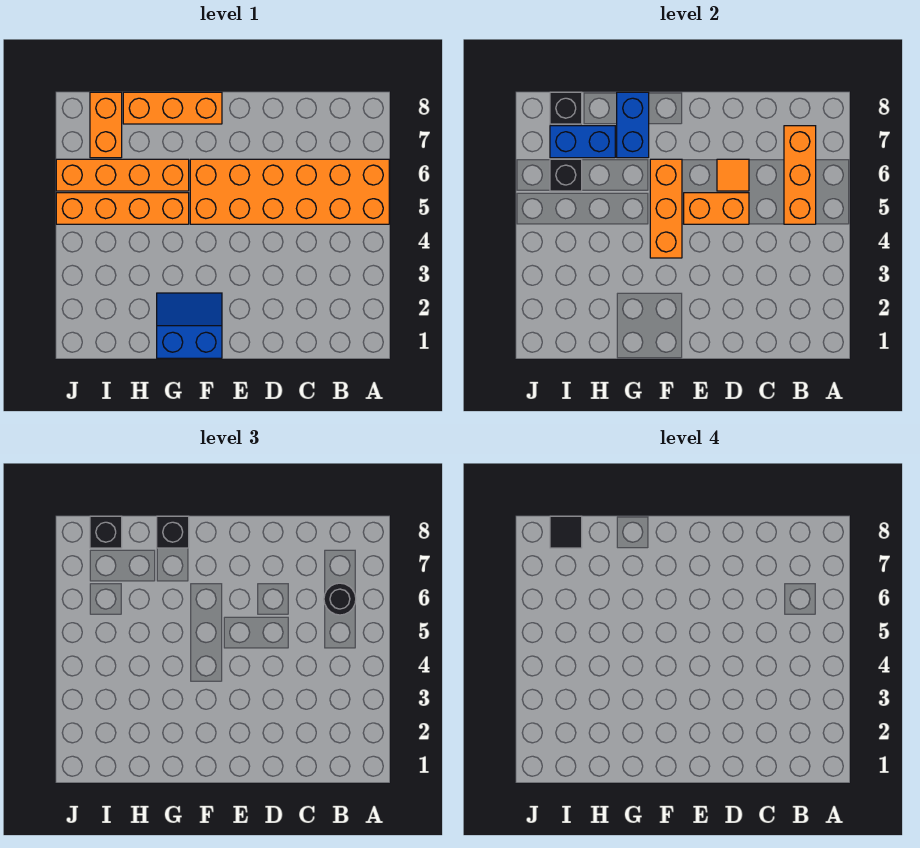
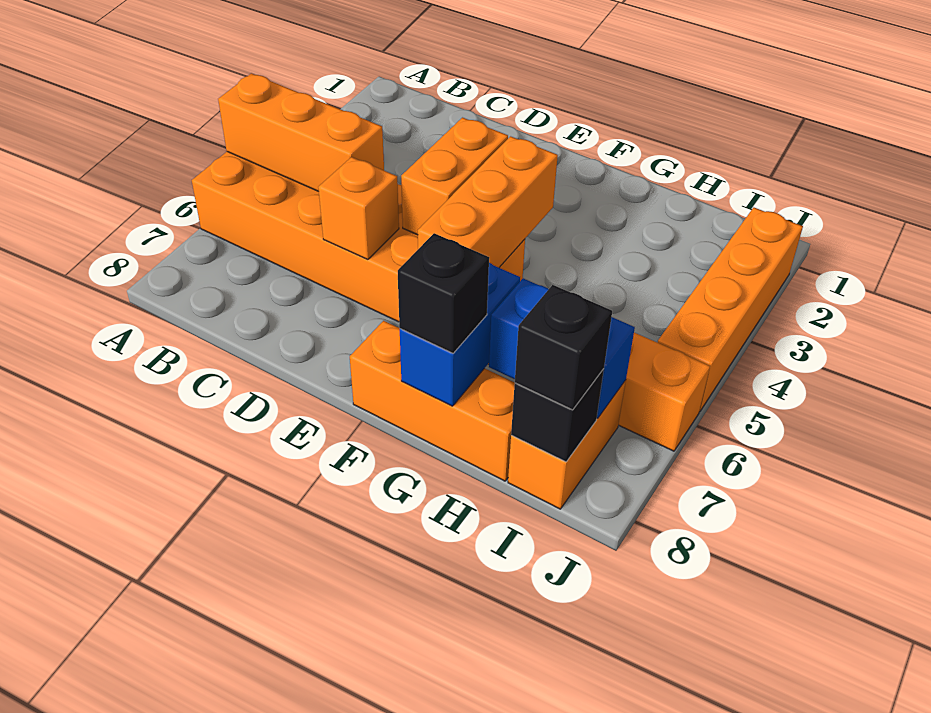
orange brick B5:B7 level 2 -> orange brick A5:C5 level 2
black round brick B6 level 3 -> none
orange brick D5:E5 level 2 -> orange brick E4:E5 level 2
orange tile D6 level 2 -> orange brick D6 level 2
blue slope F1:G2 level 1 top 1 -> none
orange brick G5:J5 level 1 -> orange brick J2:J5 level 1
black brick I6 level 2 -> none
black tile I8 level 4 -> none

